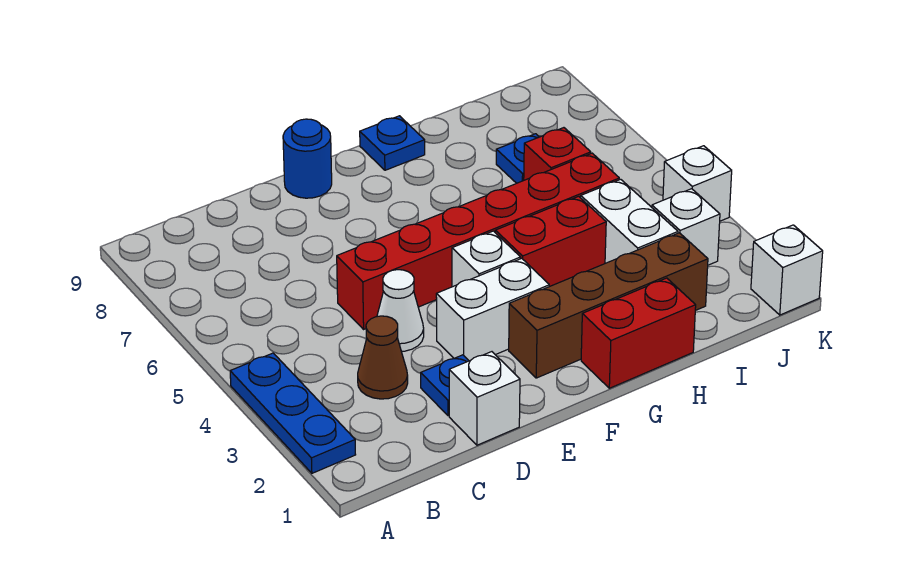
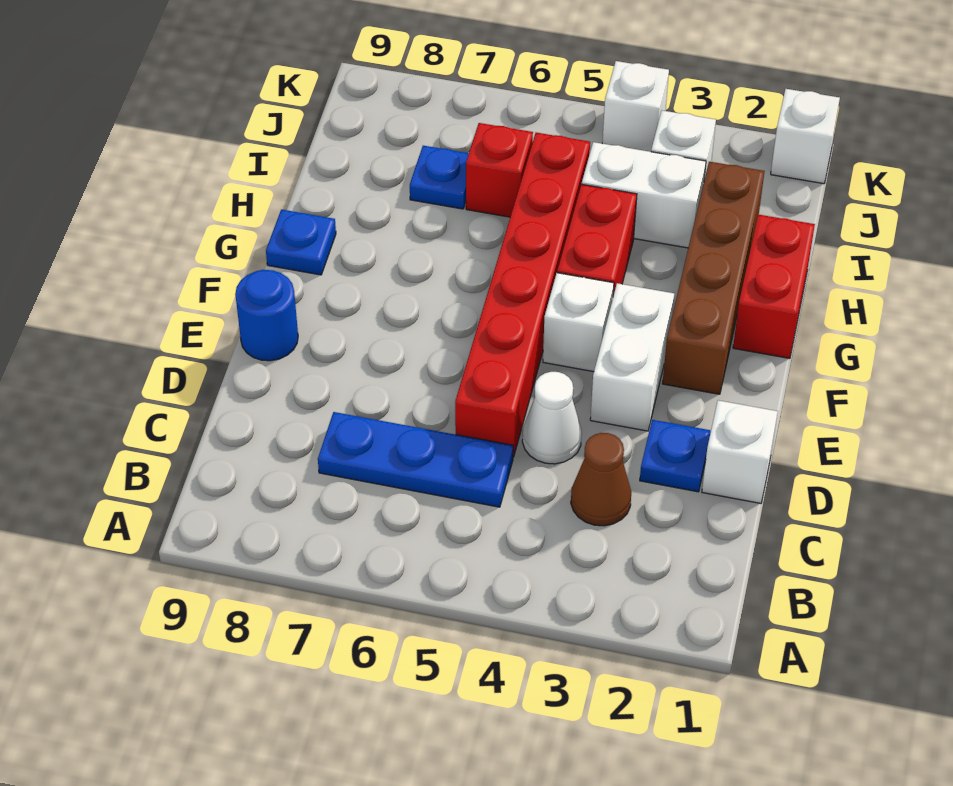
blue plate A2:A4 level 1 -> blue plate C5:C7 level 1

